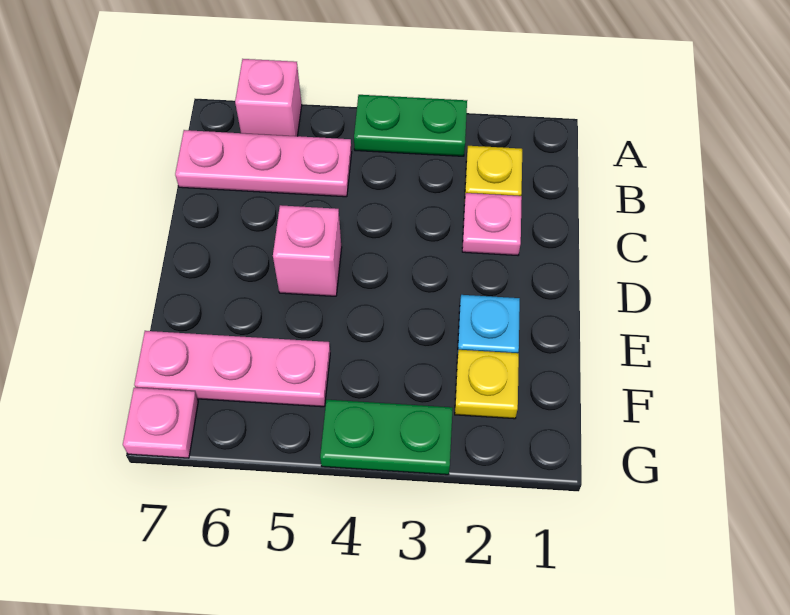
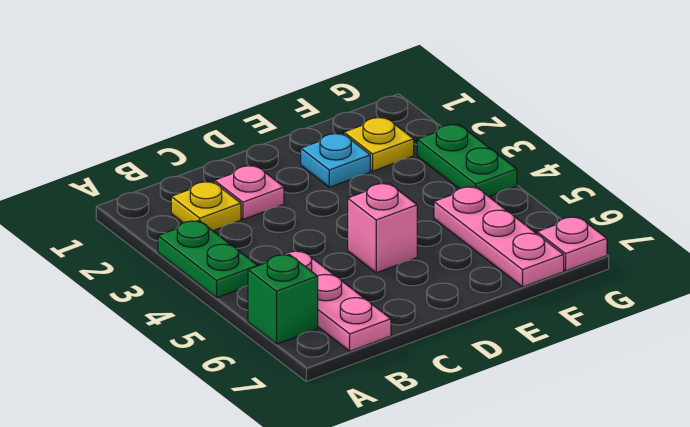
pink brick A6 level 1 -> green brick A6 level 1

